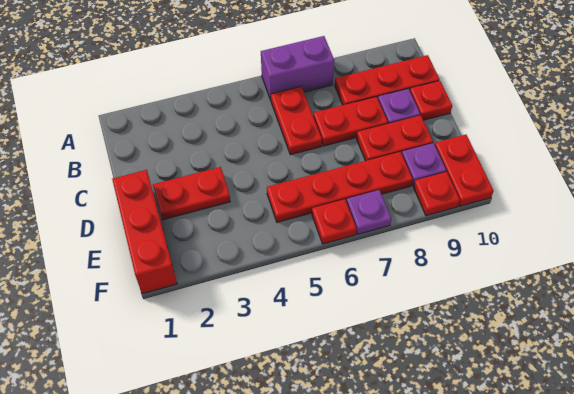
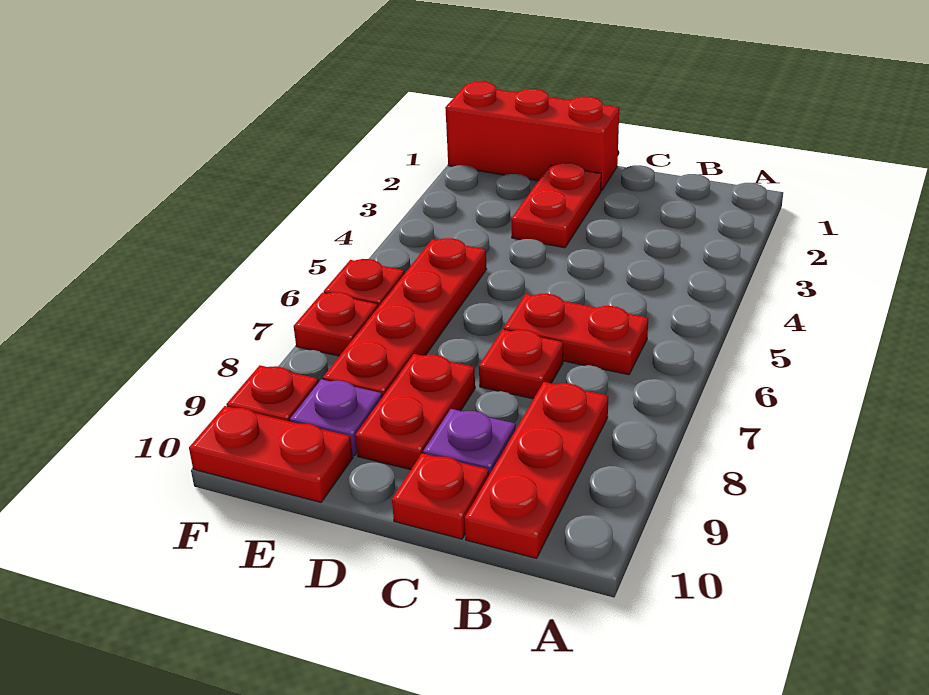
purple brick A6:A7 level 1 -> none
red plate C7:C8 level 1 -> red plate C7 level 1
purple plate F7 level 1 -> red plate F7 level 1

